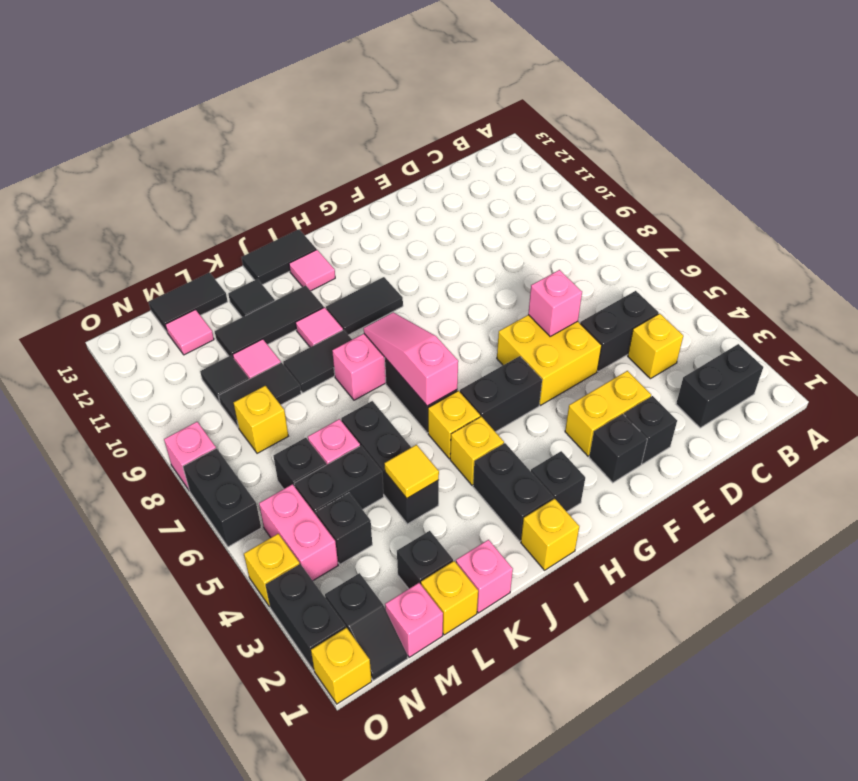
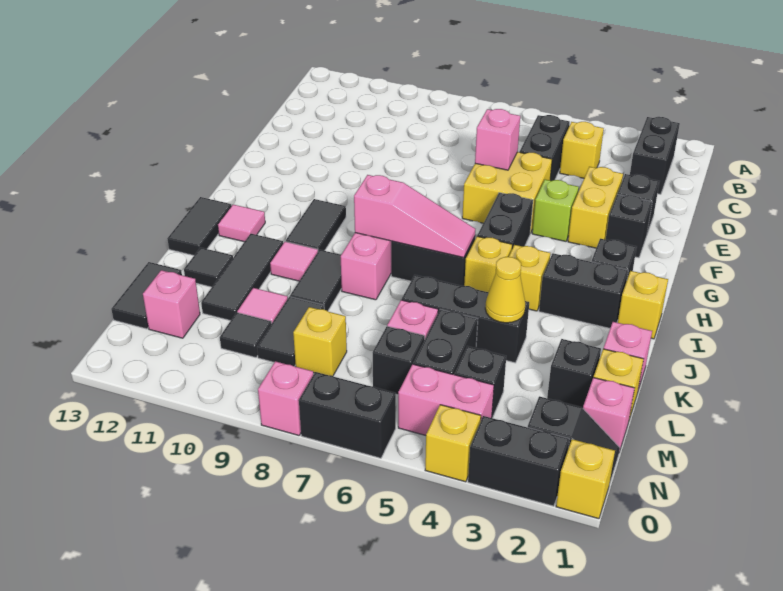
none -> lime brick F4 level 1
pink slope I6:I8 level 2 top 6 -> pink slope I6:I8 level 2 top 8
yellow tile K4 level 2 -> yellow cone K4 level 2
pink tile M12 level 1 -> pink brick M12 level 1

